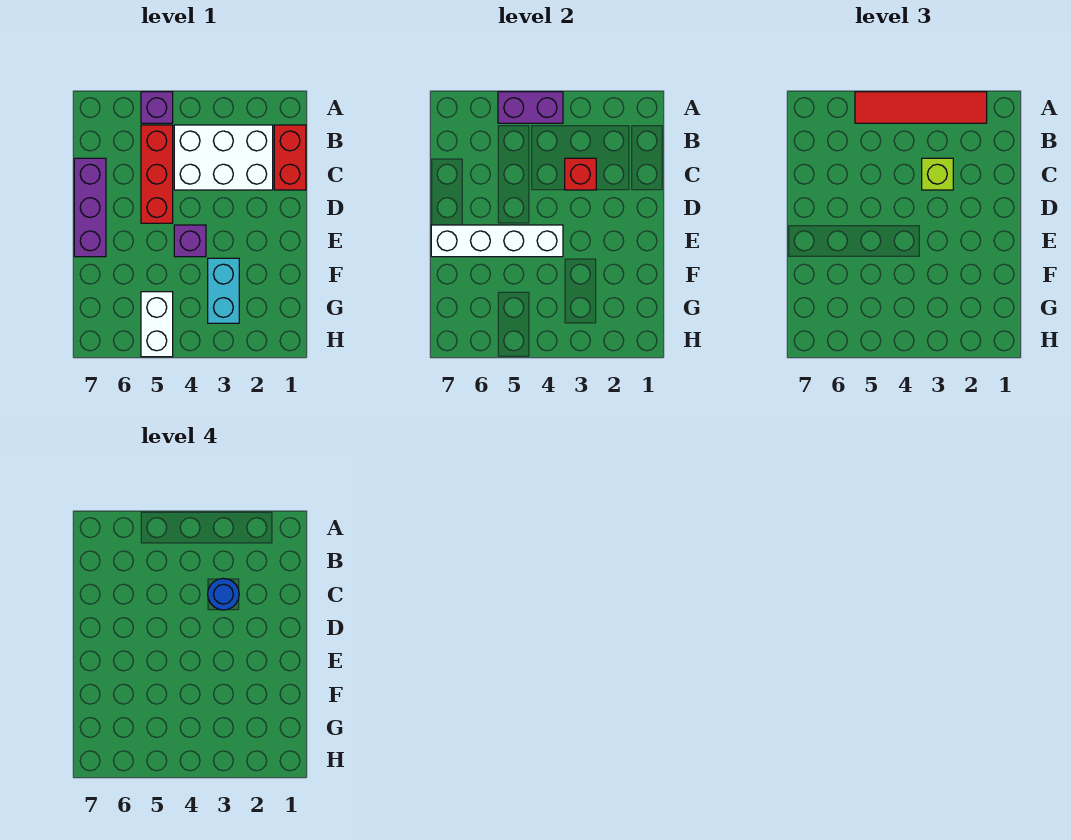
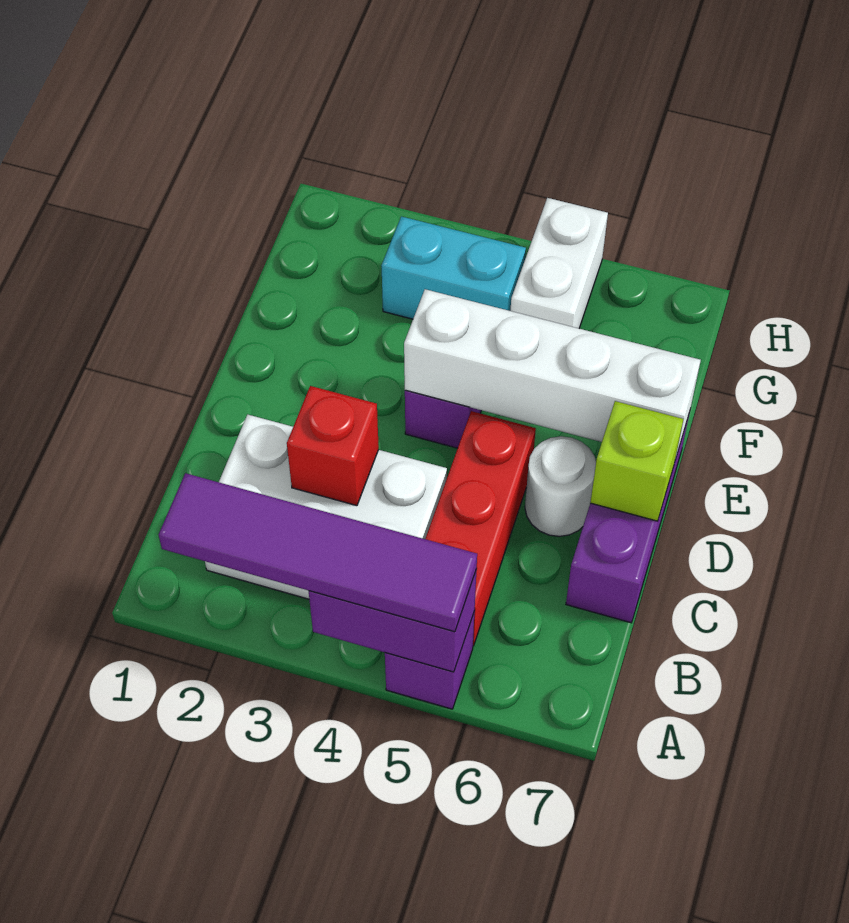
red tile A2:A5 level 3 -> purple tile A2:A5 level 3
red brick B1:C1 level 1 -> none
lime brick C3 level 3 -> lime brick D7 level 2
blue round brick C3 level 4 -> none
none -> white round brick D6 level 1
cyan brick F3:G3 level 1 -> cyan brick G3:G4 level 1

